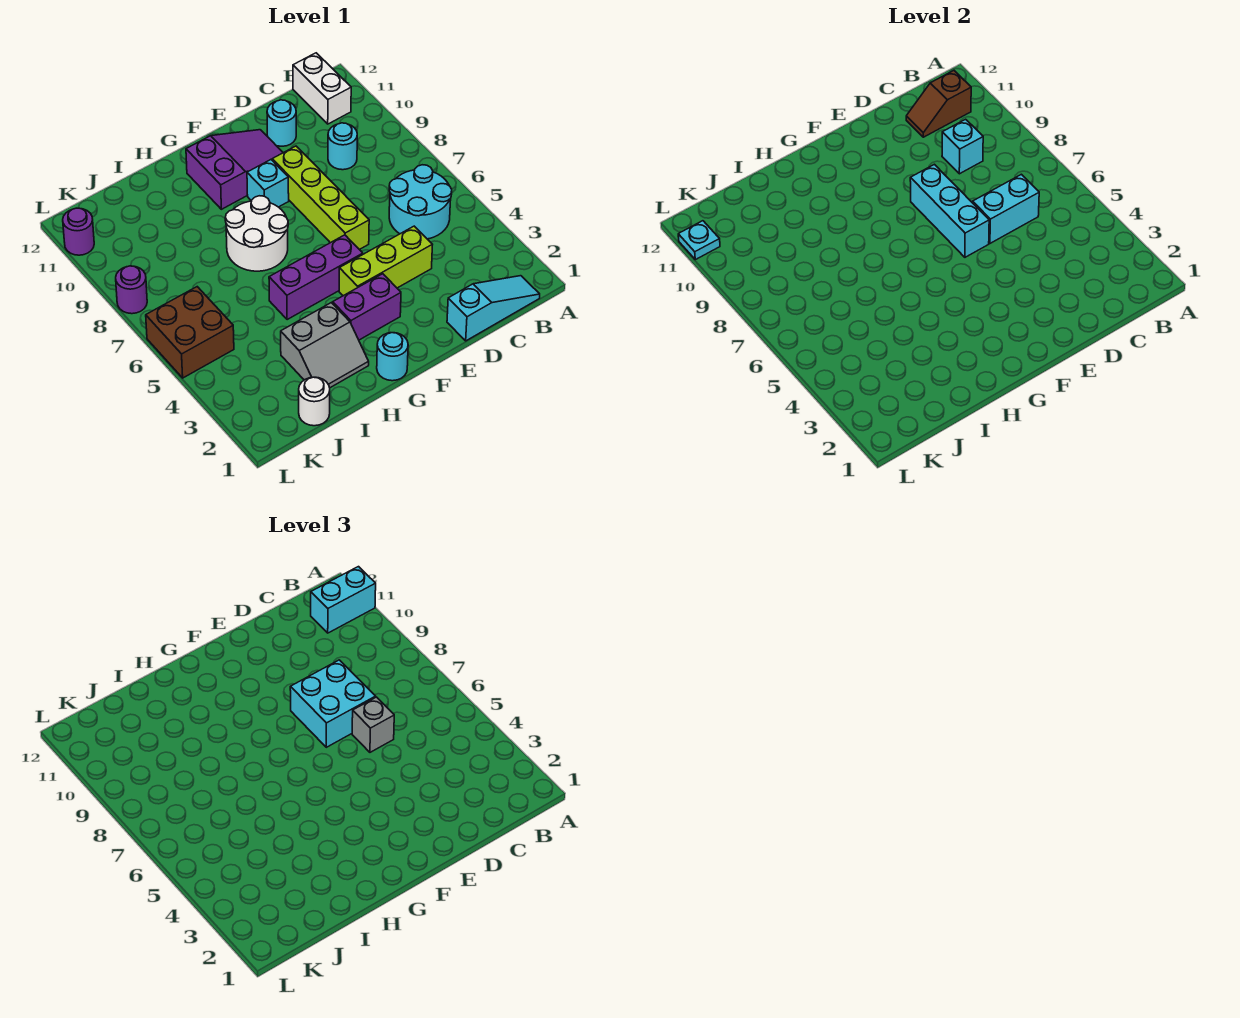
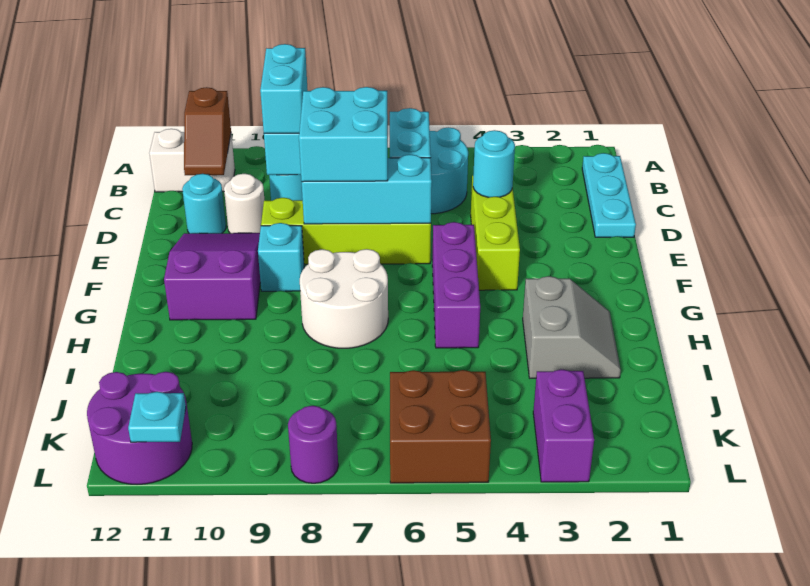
cyan brick A11:B11 level 3 -> cyan brick B9:C9 level 3
cyan slope B1:D1 level 1 top D -> cyan plate B1:D1 level 1
grey brick D6 level 3 -> none
purple brick F3:G3 level 1 -> purple brick K3:L3 level 1
cyan round brick G1 level 1 -> cyan round brick D4 level 2
white round brick J1 level 1 -> white round brick D10 level 1
purple round brick L11 level 1 -> purple round brick K11:L12 level 1

